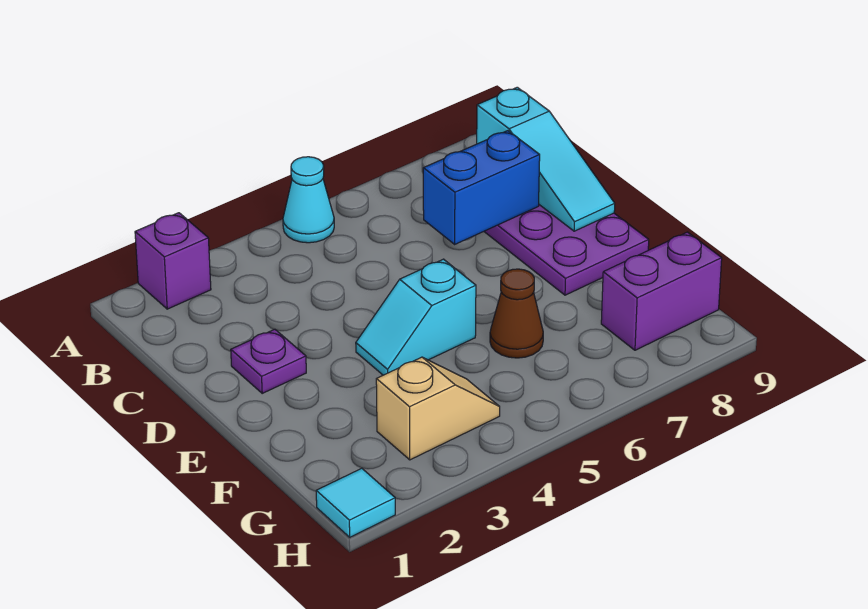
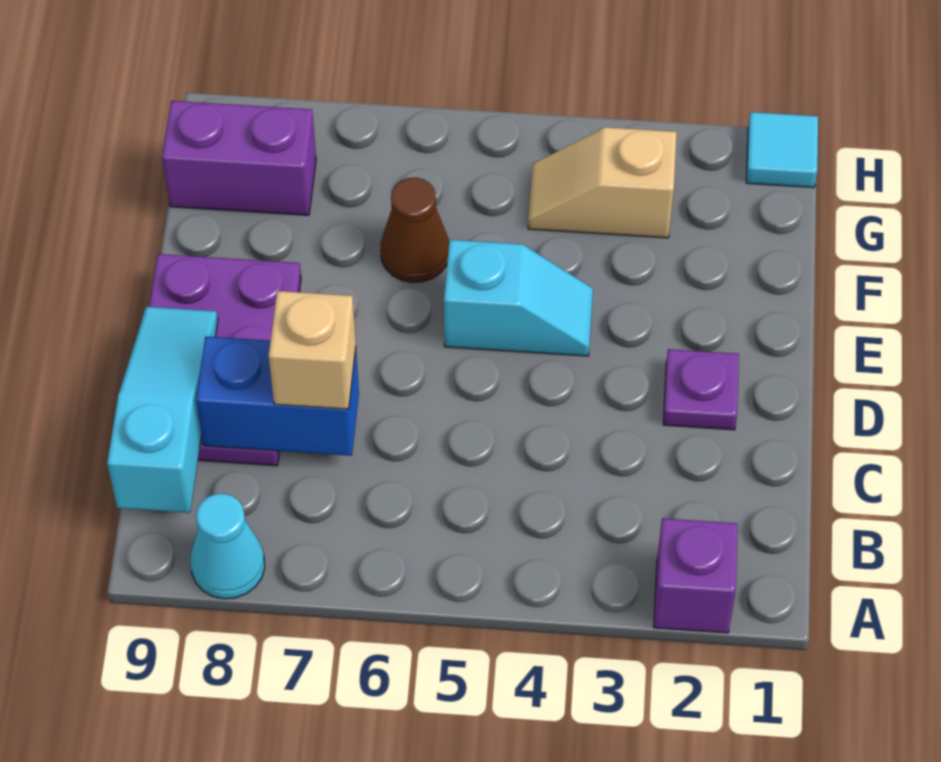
cyan cone A5 level 1 -> cyan cone A8 level 1
none -> tan brick C7 level 3

